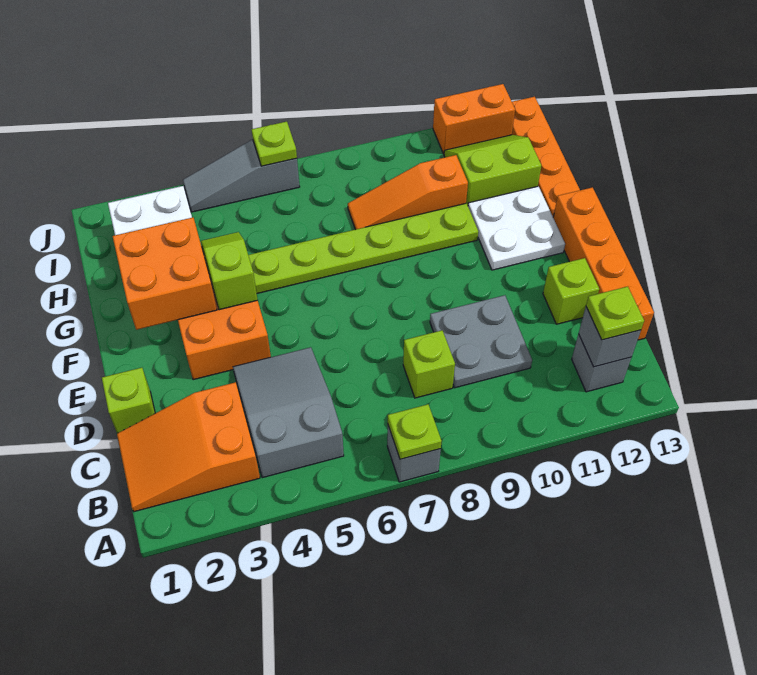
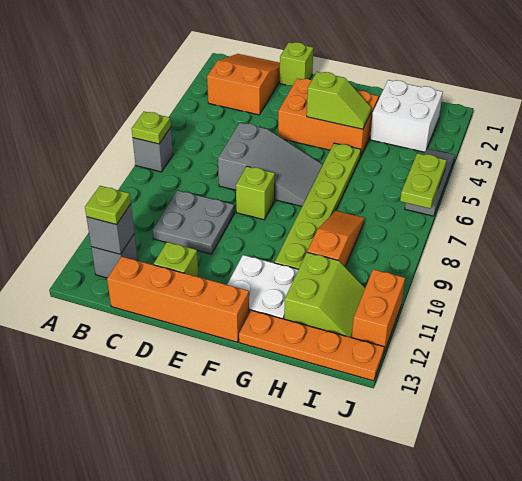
grey slope B4:D5 level 1 top B -> grey slope D6:F7 level 1 top D
lime brick C8 level 1 -> lime brick E8 level 1
orange brick F2:G3 level 2 -> none
lime plate J6 level 2 -> lime plate J6:J7 level 2

